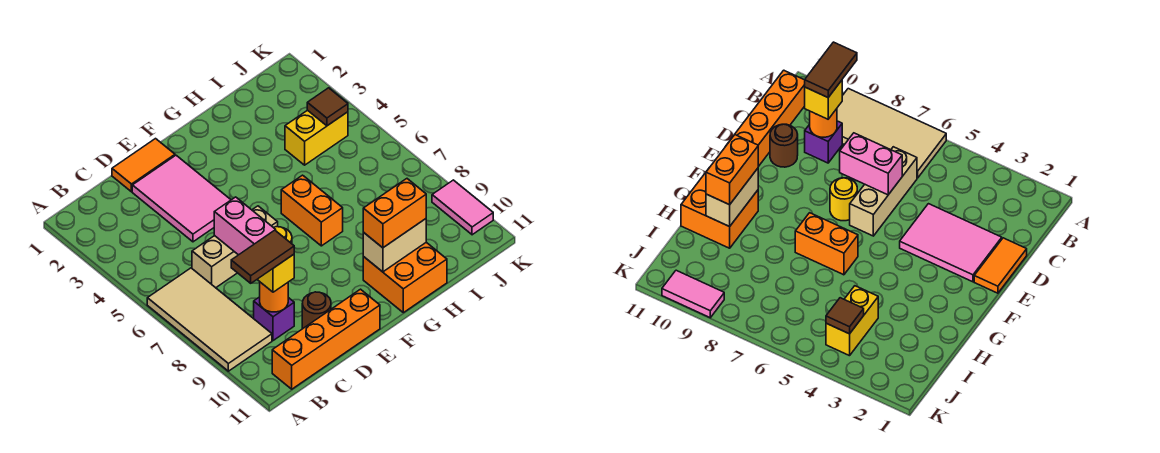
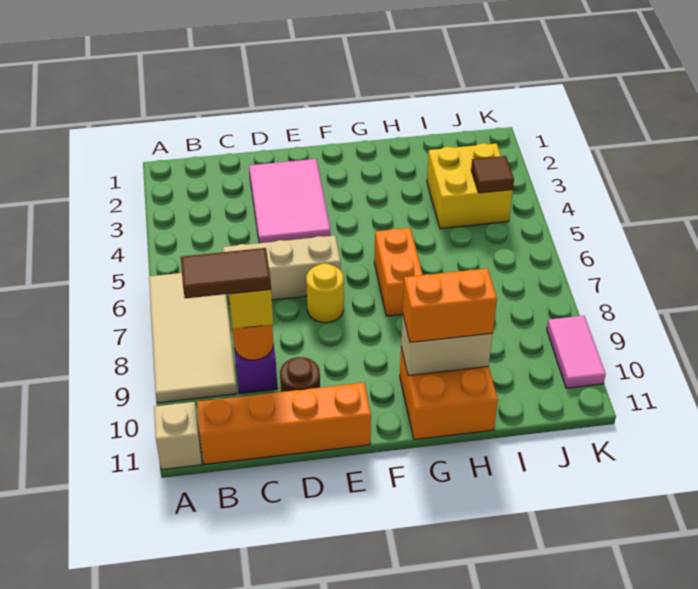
none -> tan brick A11 level 1
orange tile D1:E1 level 1 -> none
pink brick D6:D7 level 2 -> none
yellow brick I4:J4 level 1 -> yellow brick I3:J4 level 1

